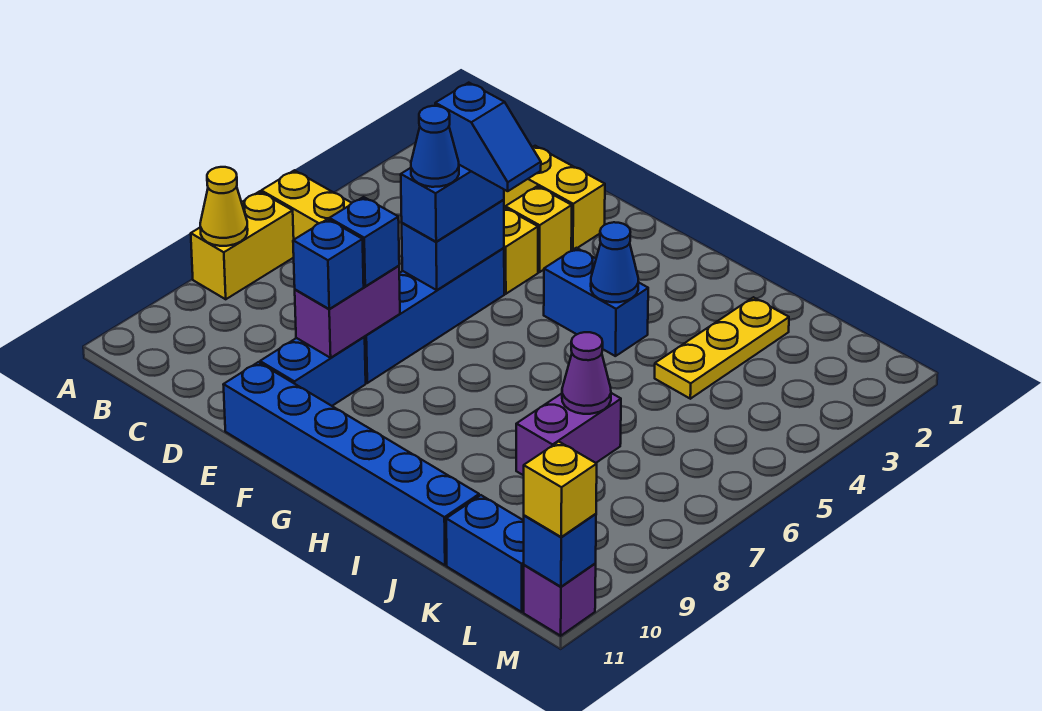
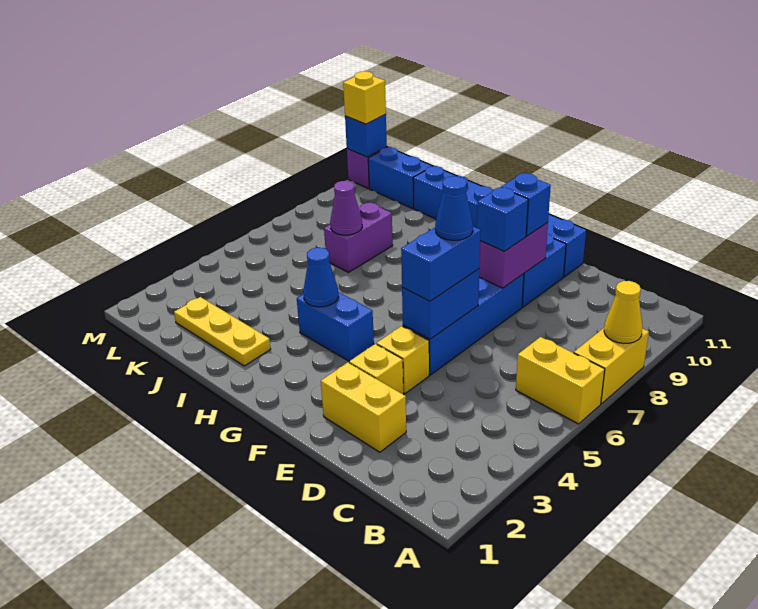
blue slope E5:F5 level 4 top E -> none
yellow plate J2:J4 level 1 -> yellow plate I2:K2 level 1

